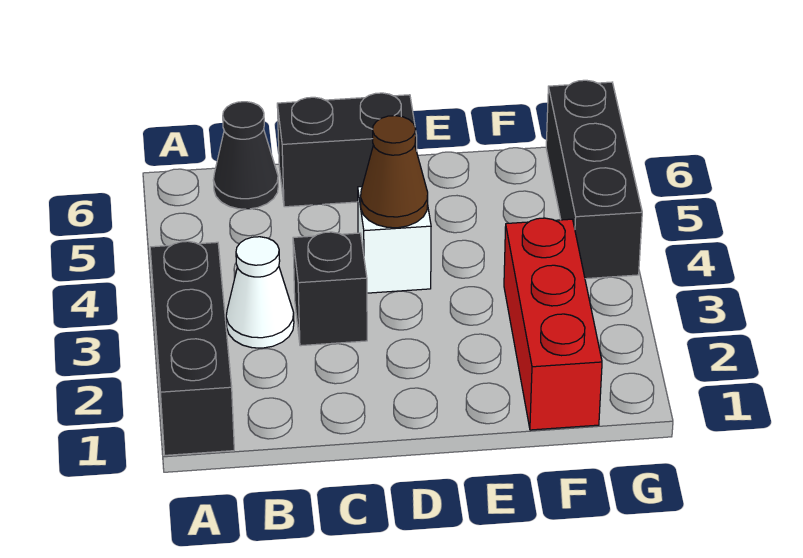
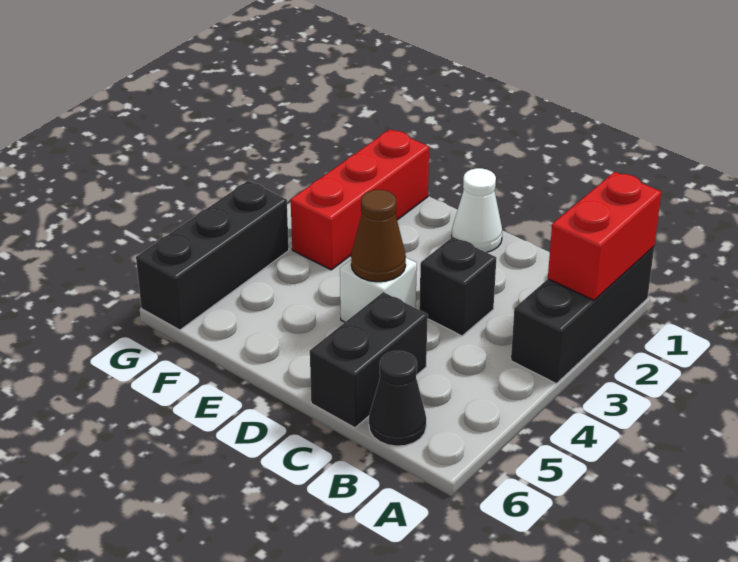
none -> red brick A1:A2 level 2
white cone B3 level 1 -> white cone D1 level 1
black brick C6:D6 level 1 -> black brick C5:C6 level 1

